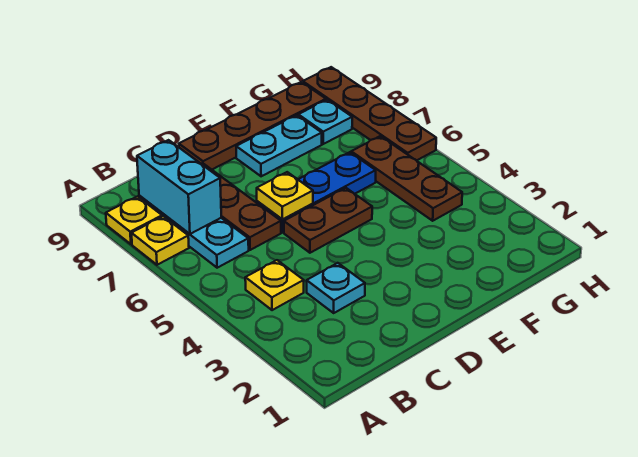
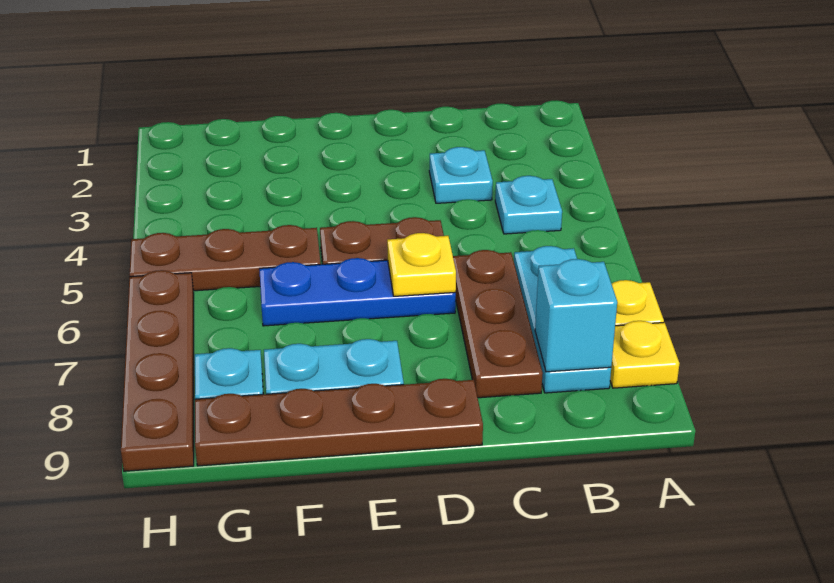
yellow plate B4 level 1 -> cyan plate B4 level 1
cyan brick B7:B8 level 2 -> cyan brick B8 level 2
brown plate G4:G6 level 1 -> brown plate F5:H5 level 1

